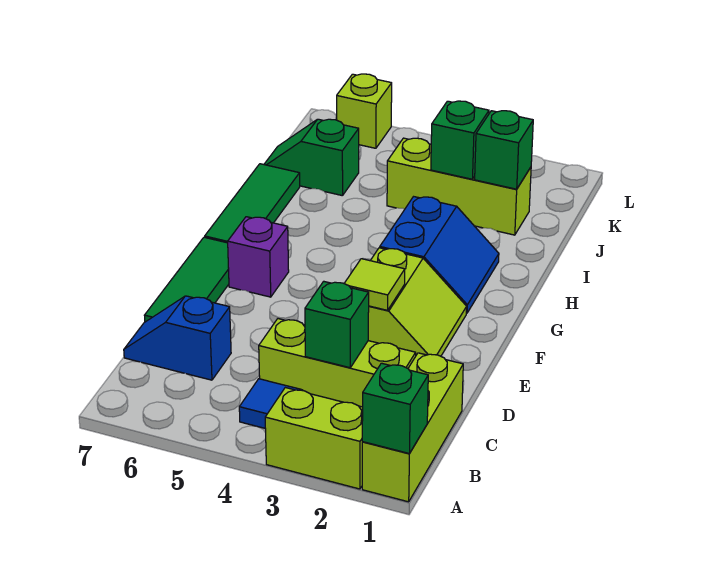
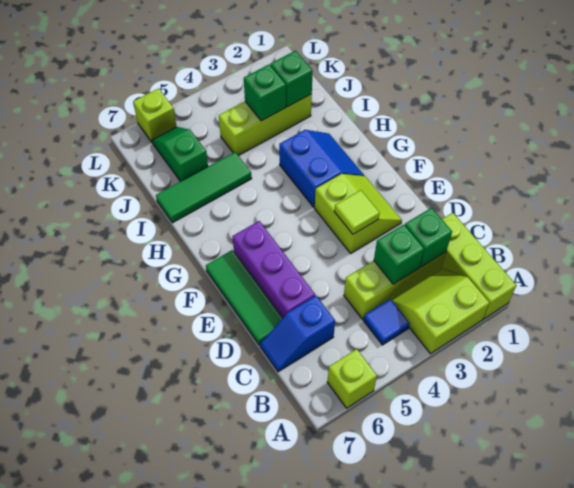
green brick A1 level 2 -> green brick C2 level 2
none -> lime brick A6 level 1
purple brick F6 level 1 -> purple brick D6:F6 level 1
green tile G7:I7 level 1 -> green tile I5:I7 level 1
green slope J6:J7 level 1 top 6 -> green slope J6:K6 level 1 top J

